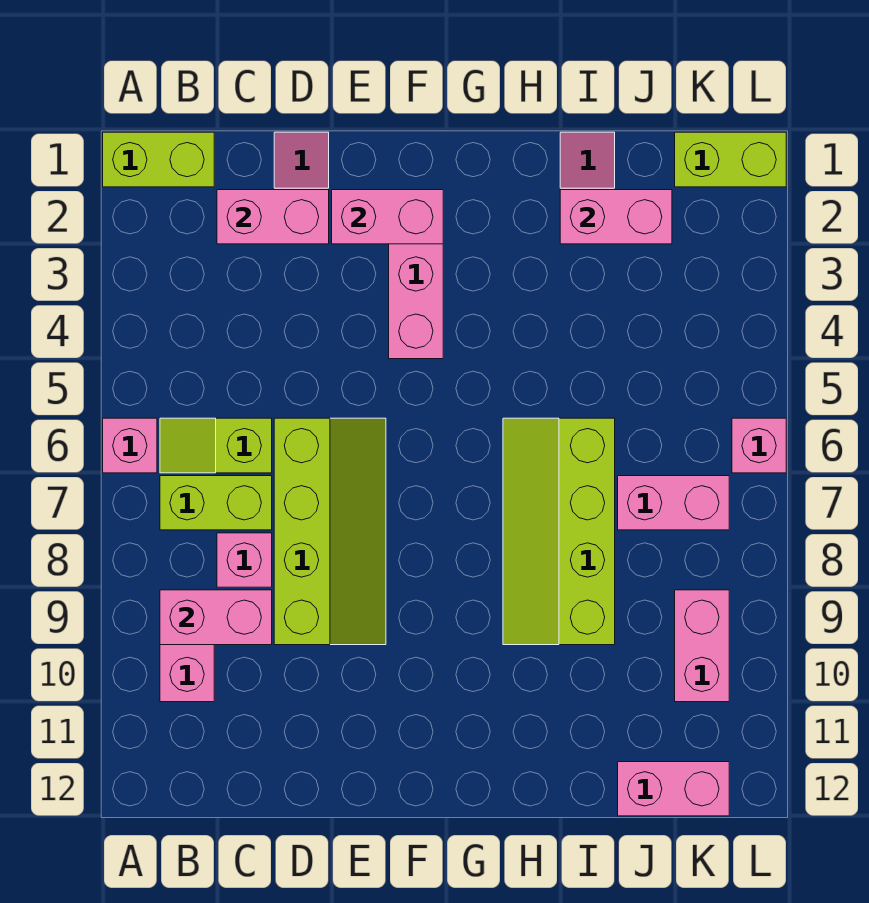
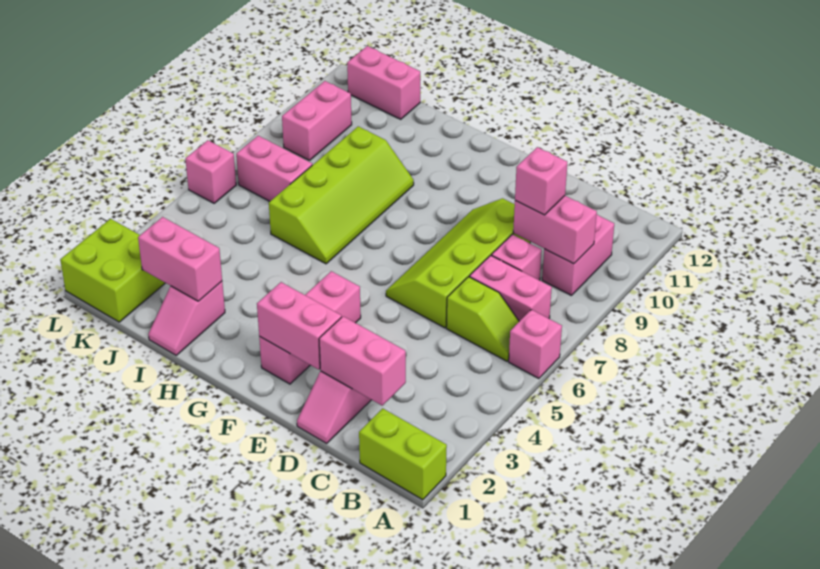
lime brick B7:C7 level 1 -> pink brick B7:C7 level 1
none -> pink brick C9 level 3
lime brick K1:L1 level 1 -> lime brick K1:L2 level 1

